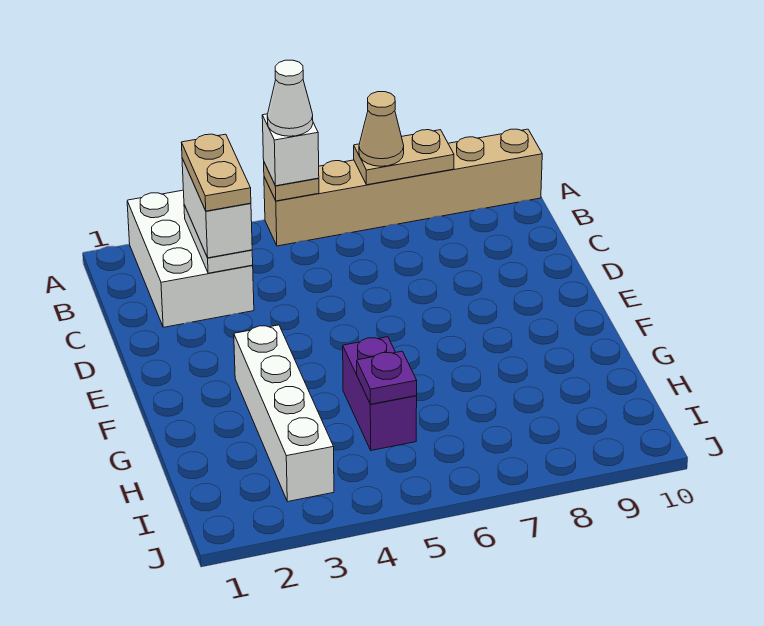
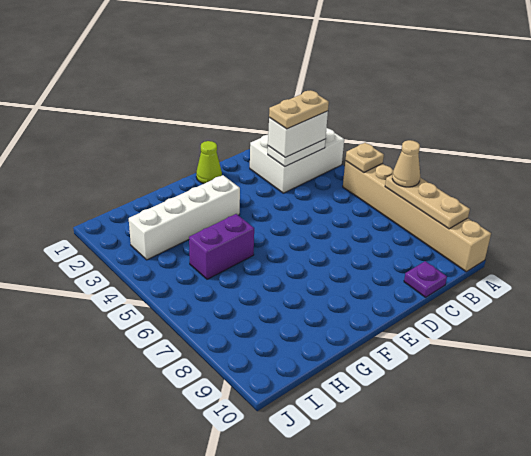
white brick A5 level 3 -> none
white cone A5 level 4 -> none
tan plate A7:A8 level 2 -> tan plate A7:A9 level 2
none -> lime cone E1 level 1
purple plate H5 level 2 -> purple plate C10 level 1

